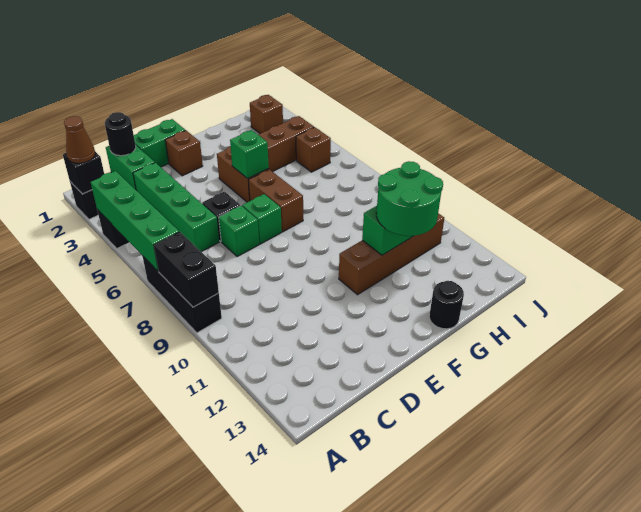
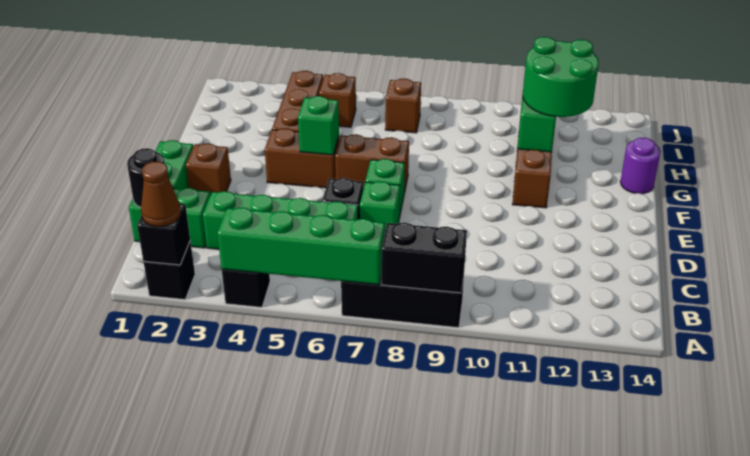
black round brick G14 level 1 -> purple round brick G14 level 1
brown brick I2 level 1 -> brown brick I7 level 1

